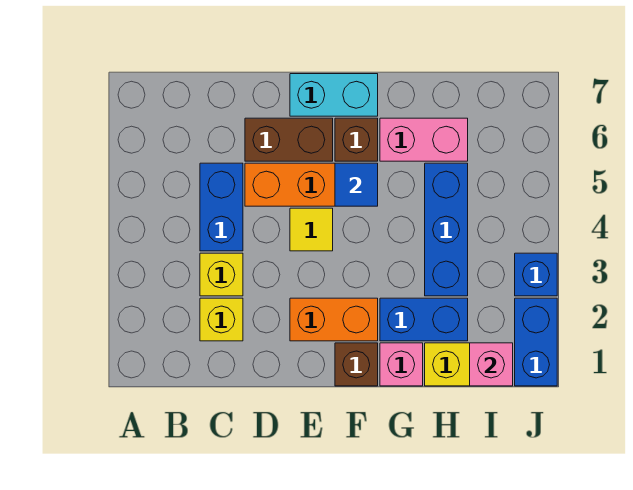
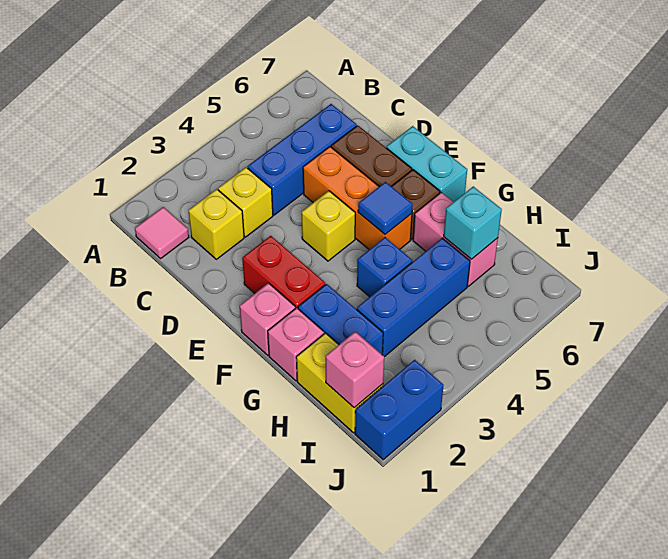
none -> pink tile B1 level 1
blue brick C4:C5 level 1 -> blue brick C4:C6 level 1
orange brick E2:F2 level 1 -> red brick E2:F2 level 1
yellow tile E4 level 1 -> yellow brick E4 level 1
brown brick F1 level 1 -> pink brick F1 level 1
none -> cyan brick H6 level 2
blue brick J3 level 1 -> blue brick G4 level 1

